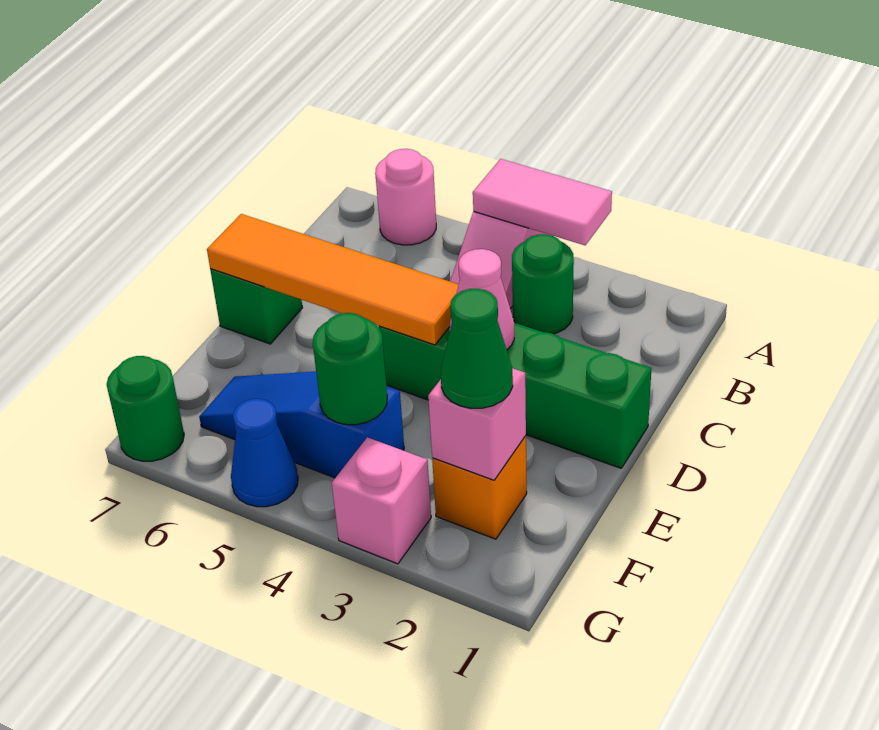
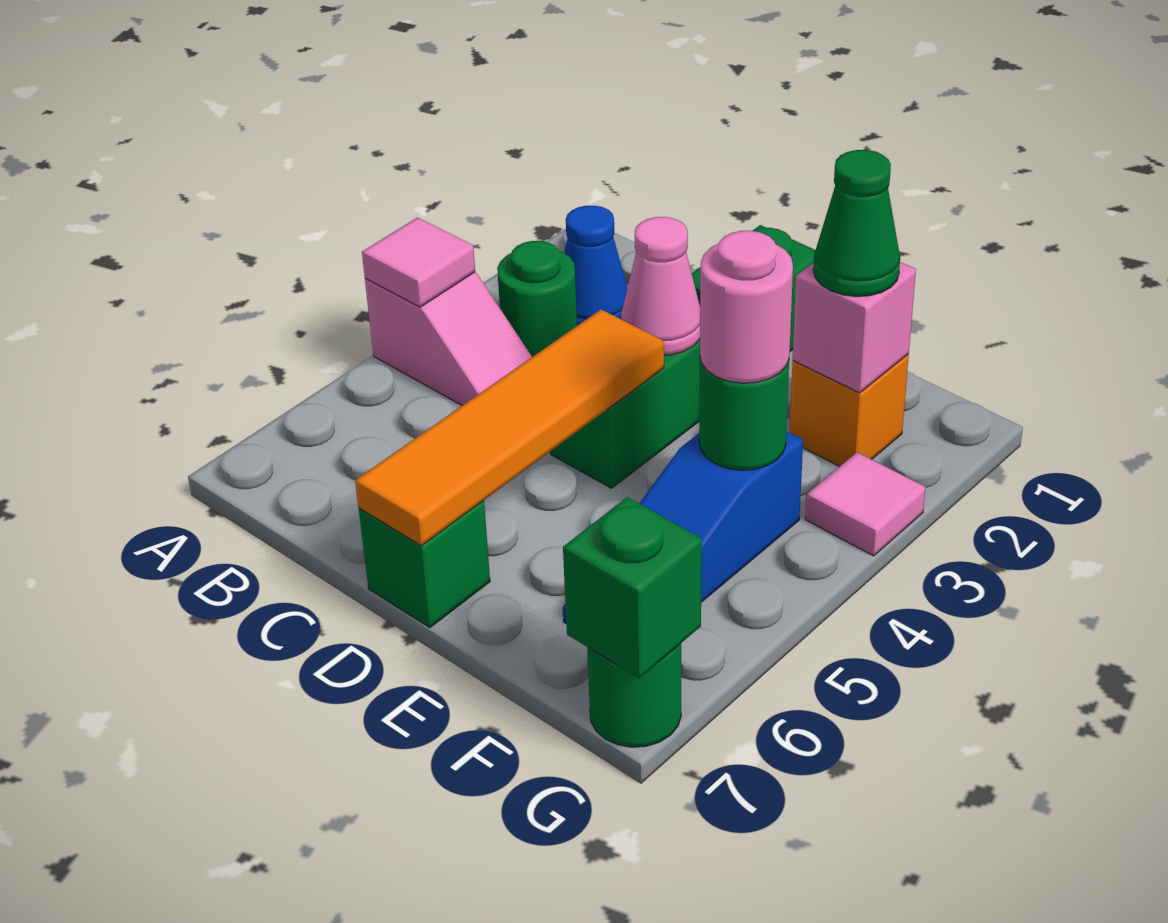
pink tile A3:A4 level 2 -> pink tile A4 level 2
pink round brick A6 level 1 -> pink round brick F4 level 3
pink brick G3 level 1 -> pink tile G3 level 1
blue cone G5 level 1 -> blue cone B2 level 1
none -> green brick G7 level 2

